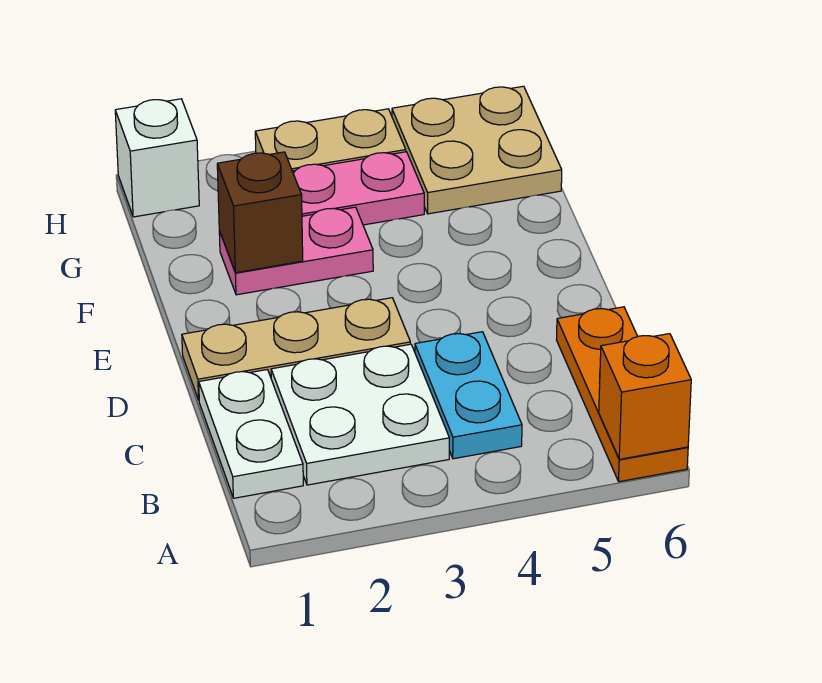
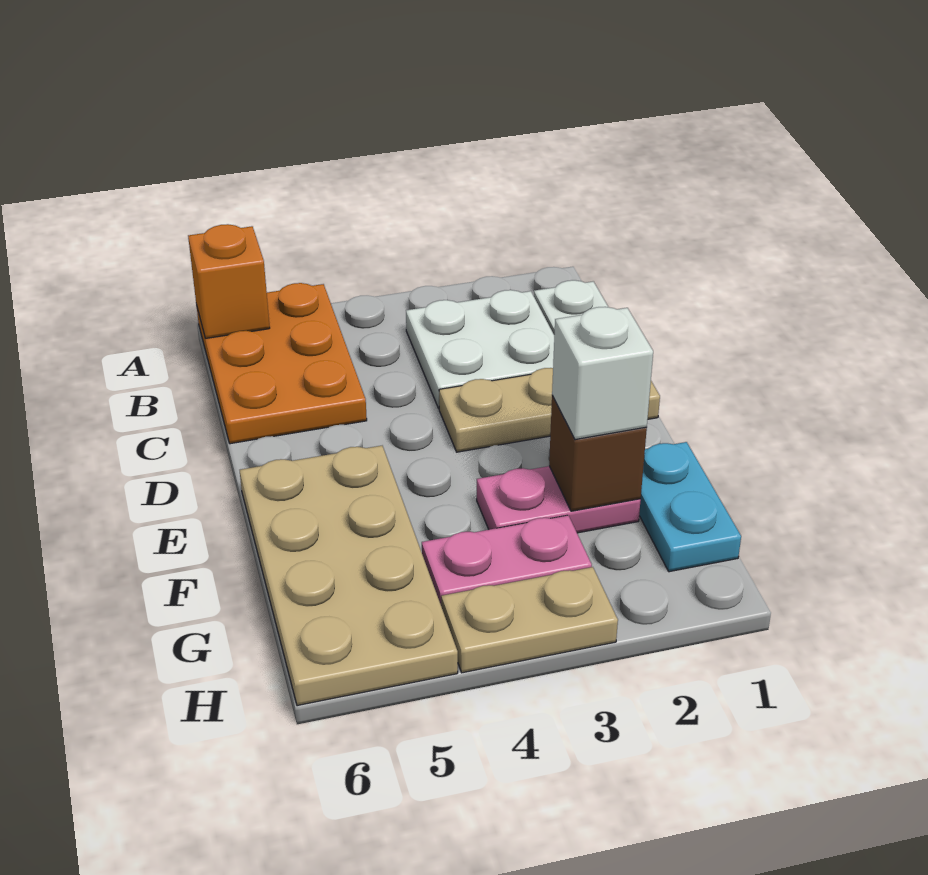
orange plate A6:C6 level 1 -> orange plate A5:C6 level 1
cyan plate B4:C4 level 1 -> cyan plate F1:G1 level 1
tan plate G5:H6 level 1 -> tan plate E5:H6 level 1
white brick H1 level 1 -> white brick F2 level 3

